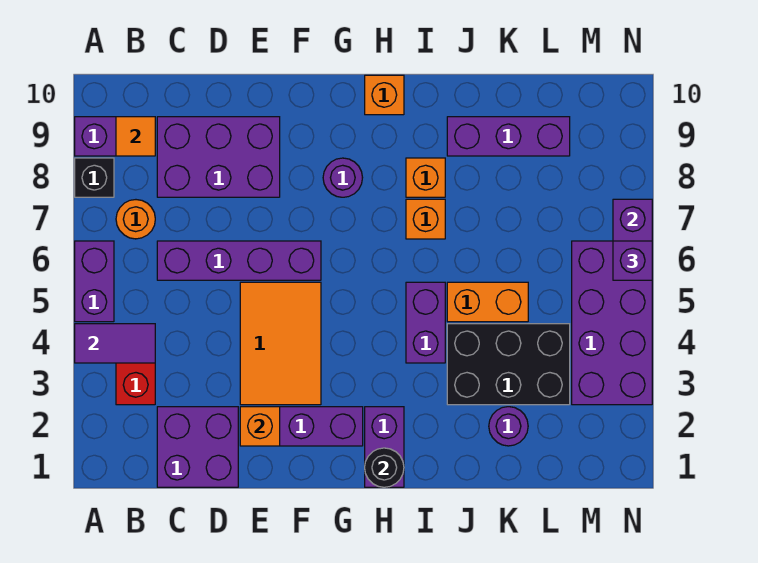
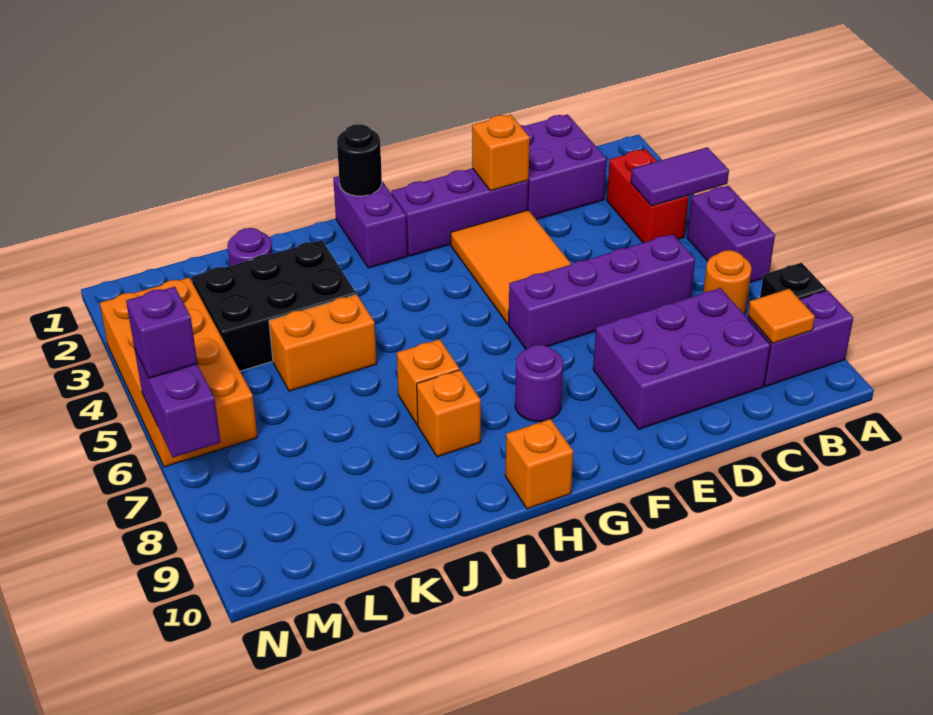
purple brick I4:I5 level 1 -> none
purple brick J9:L9 level 1 -> none
purple brick M3:N6 level 1 -> orange brick M3:N6 level 1

